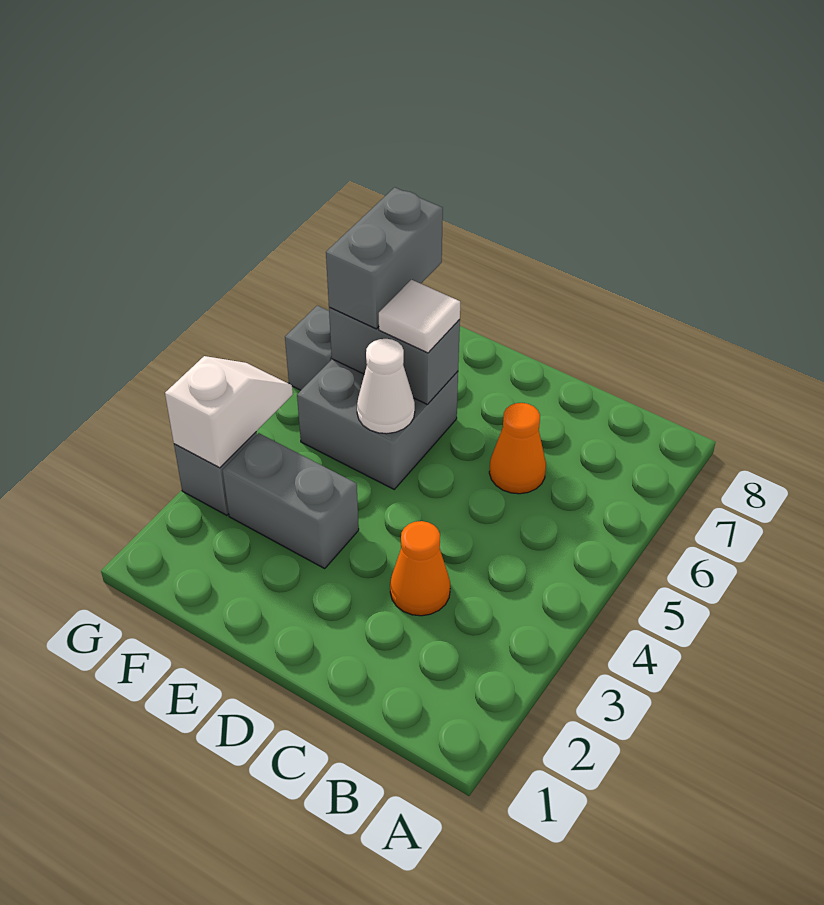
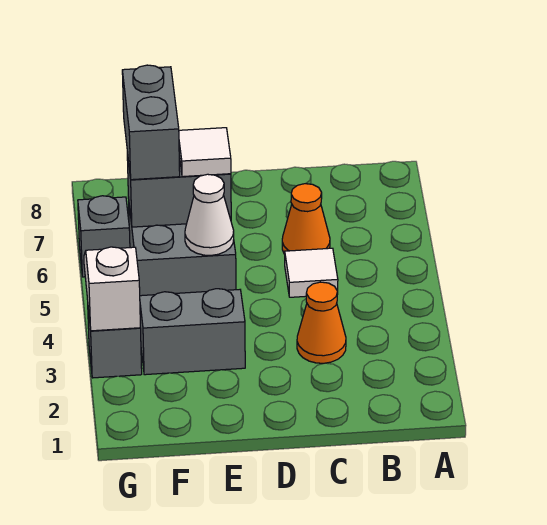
none -> white tile C5 level 1

